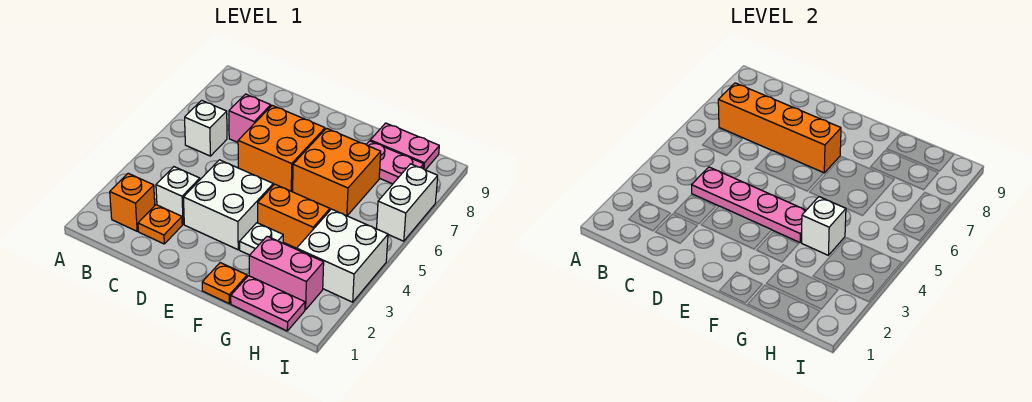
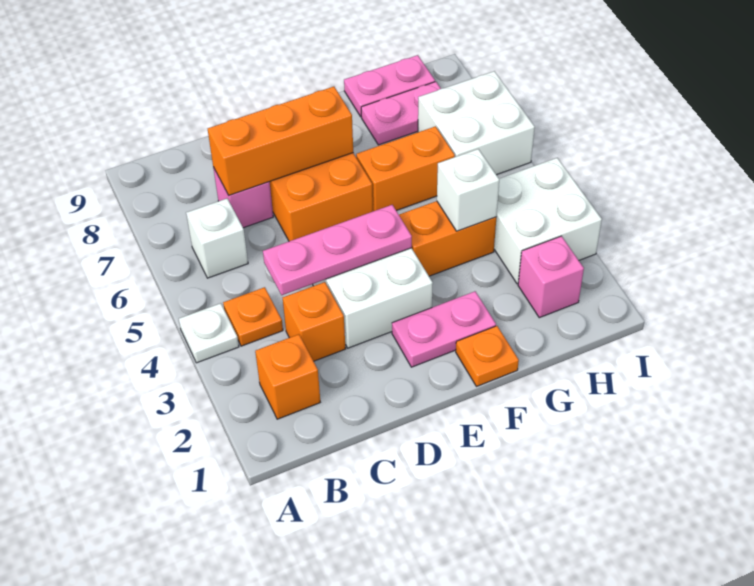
orange brick B7:E7 level 2 -> orange brick C7:E7 level 2
orange plate C2 level 1 -> orange plate B4 level 1
white brick C3 level 1 -> orange brick C3 level 1
pink plate C4:F4 level 2 -> pink plate C4:E4 level 2
white plate F3 level 1 -> white plate A4 level 1
orange brick F6:G7 level 1 -> orange brick F6:G6 level 1
pink plate G1:H1 level 1 -> pink plate E2:F2 level 1
pink brick G2:H2 level 1 -> pink brick H2 level 1
white brick I6:I7 level 1 -> white brick H6:I7 level 1

